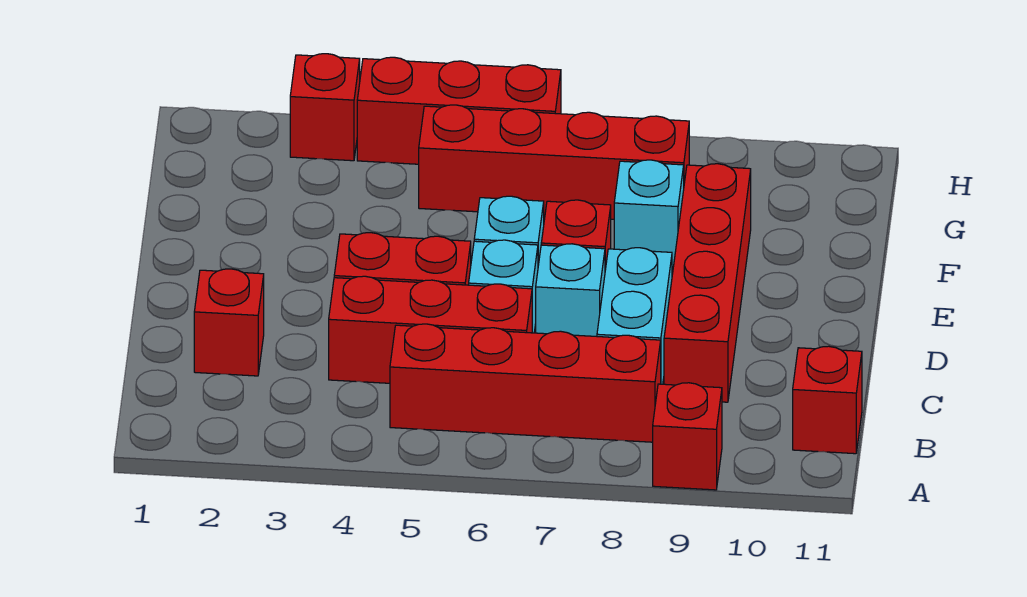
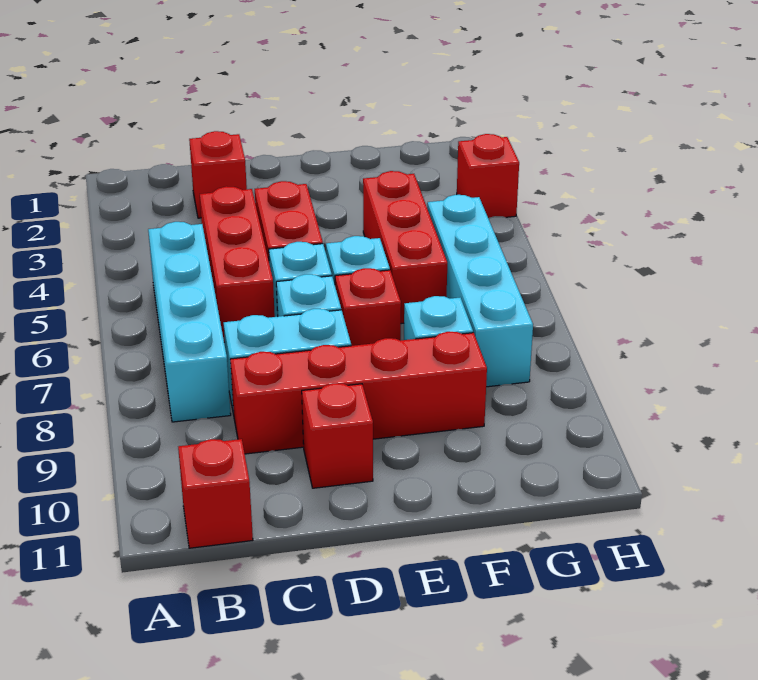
red brick A9 level 1 -> red brick D10 level 1
red brick B5:B8 level 1 -> cyan brick B5:B8 level 1
red brick G5:G8 level 1 -> cyan brick G5:G8 level 1
red brick H4:H6 level 1 -> red brick F4:F6 level 1

